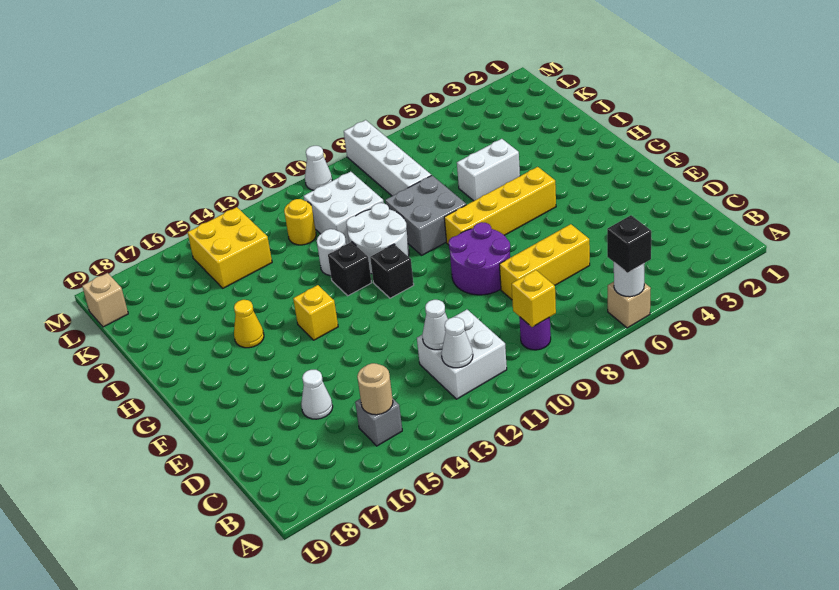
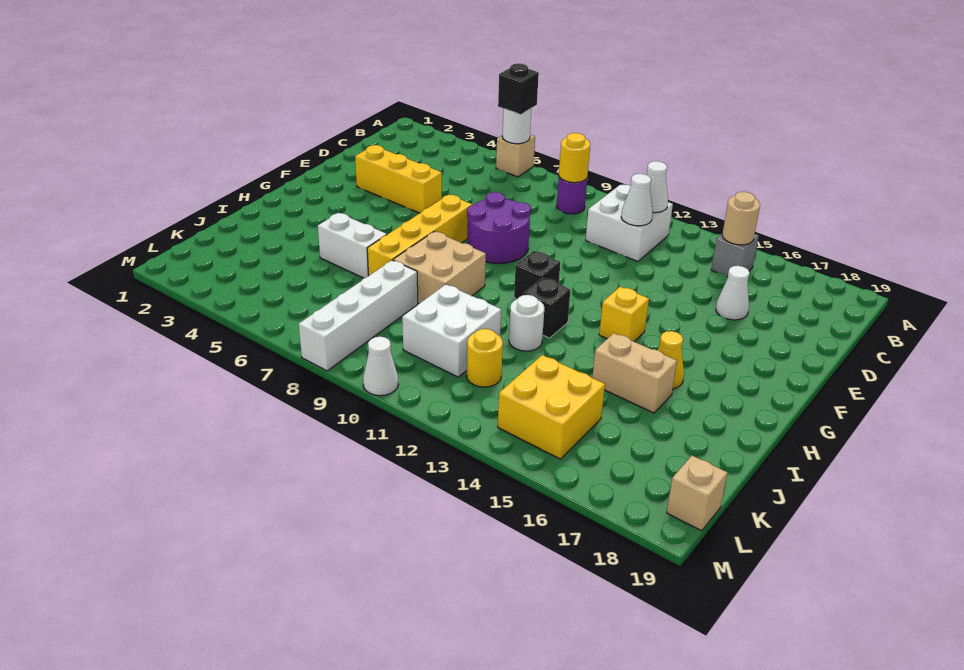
yellow brick B9 level 2 -> yellow round brick B9 level 2
yellow brick D6:D8 level 1 -> yellow brick E3:E5 level 1
yellow brick G5:G8 level 1 -> yellow brick F7:I7 level 1
grey brick H8:I9 level 1 -> tan brick H8:I9 level 1
white round brick H10:I11 level 1 -> none
none -> tan brick I15:I16 level 1

